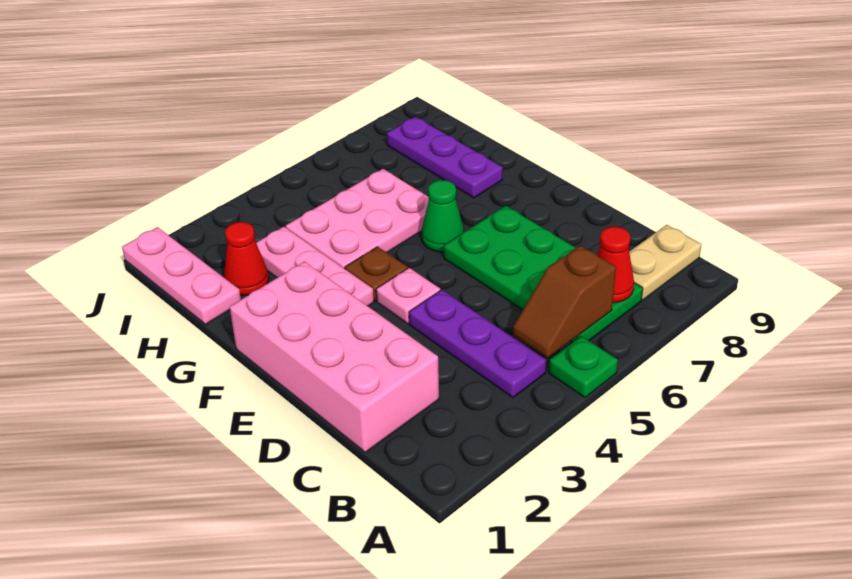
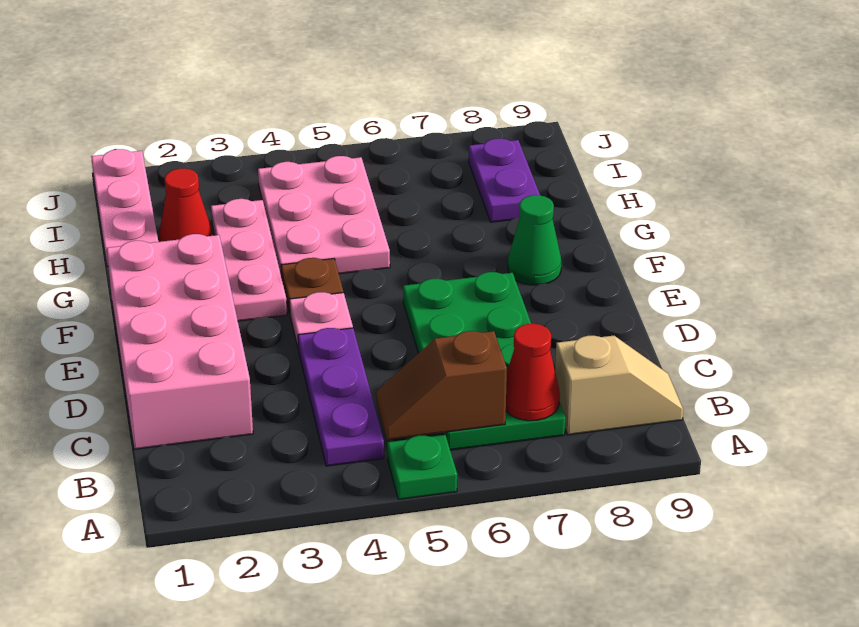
tan plate B8:B9 level 1 -> tan slope B8:B9 level 1 top 8
green cone F6 level 1 -> green cone F8 level 1
pink plate G4:H6 level 1 -> pink plate G4:I5 level 1
purple plate G8:I8 level 1 -> purple plate H8:I8 level 1

